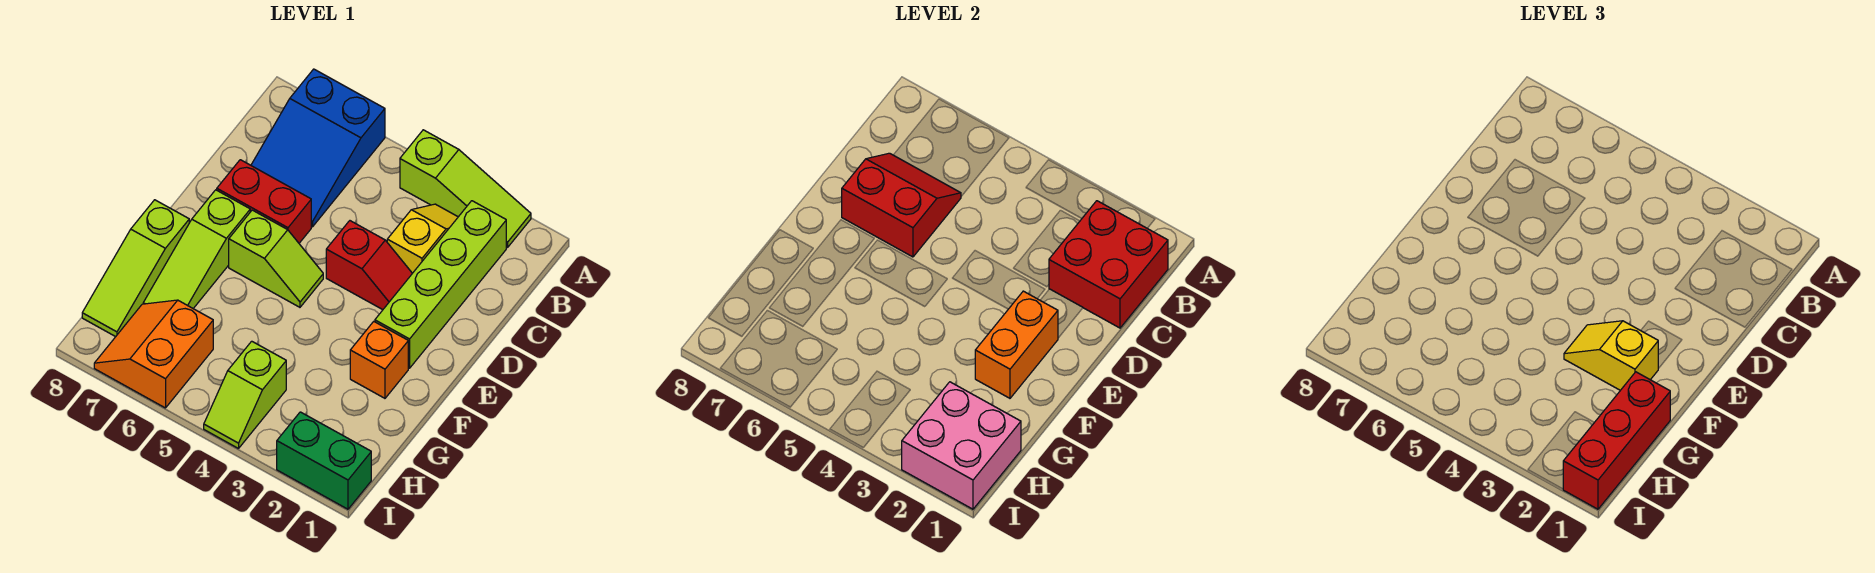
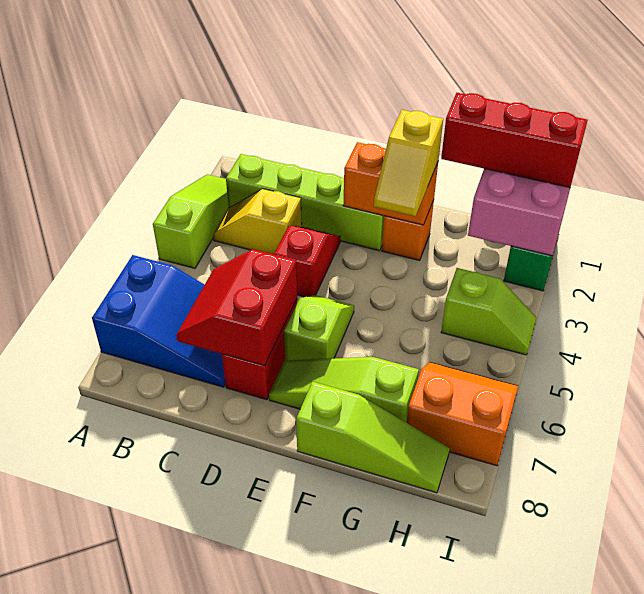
red brick B1:C2 level 2 -> none
lime slope E7:G7 level 1 top E -> lime slope E7:G7 level 1 top G
orange slope H6:I7 level 1 top 6 -> orange slope H6:I7 level 1 top 7

